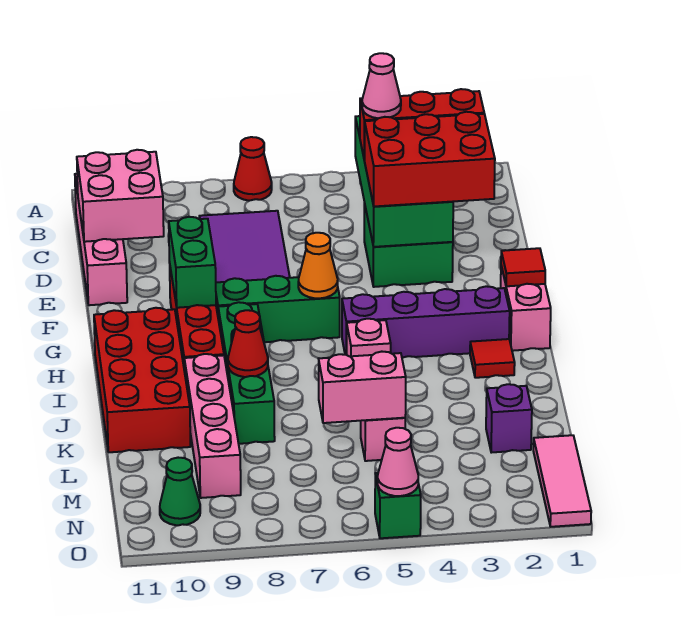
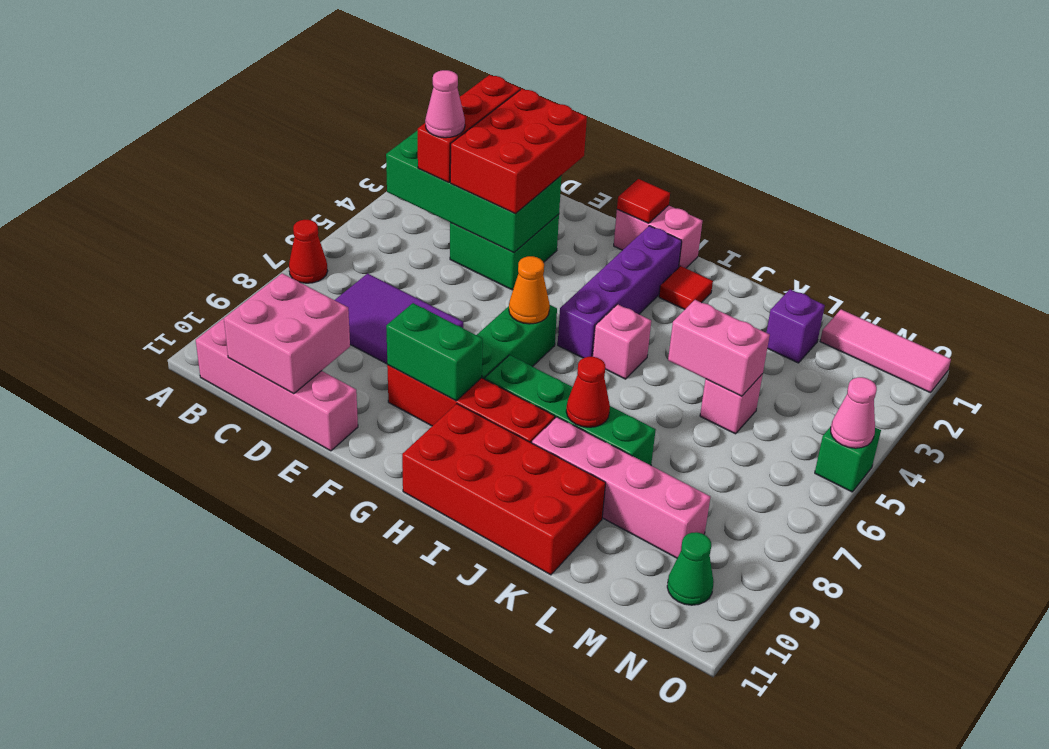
pink brick L5:L6 level 2 -> pink brick K5:L5 level 2

